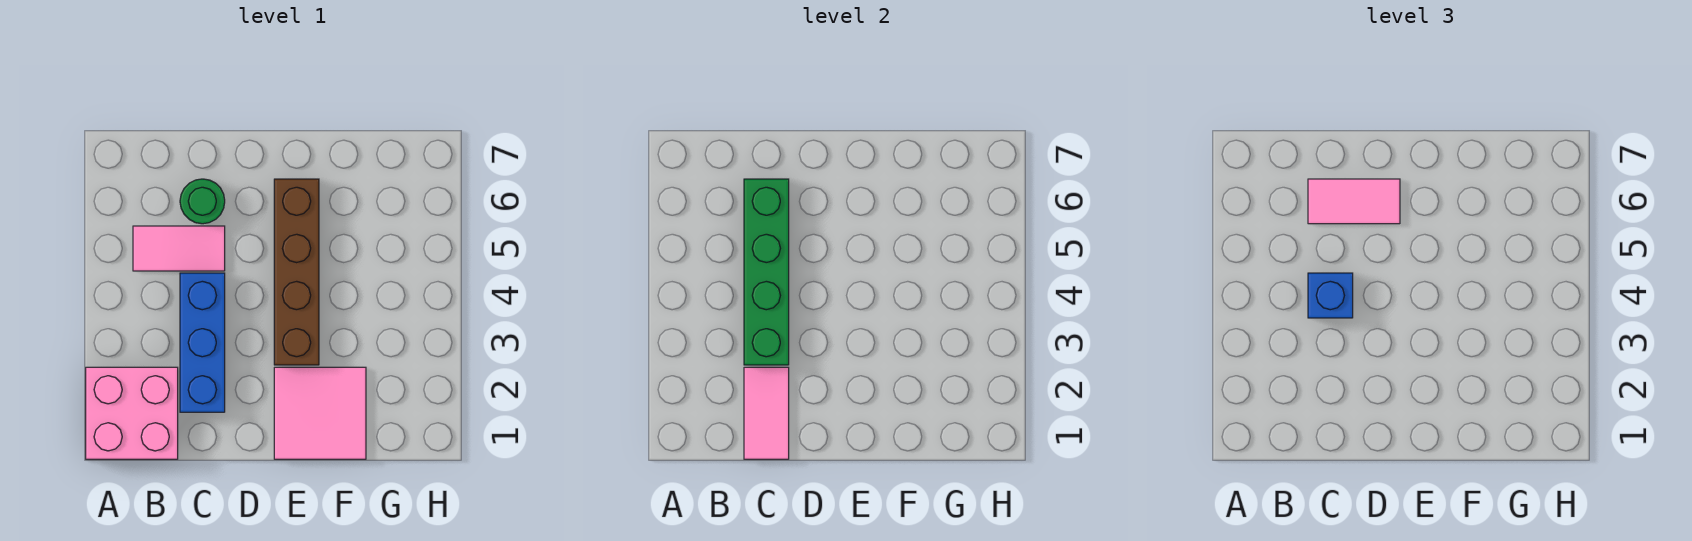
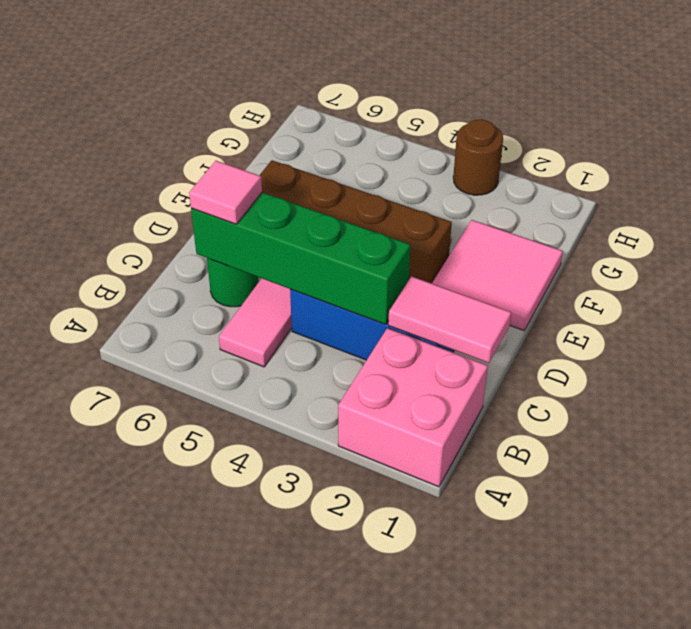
blue brick C4 level 3 -> none
pink tile C6:D6 level 3 -> pink tile C6 level 3
none -> brown round brick H3 level 1

